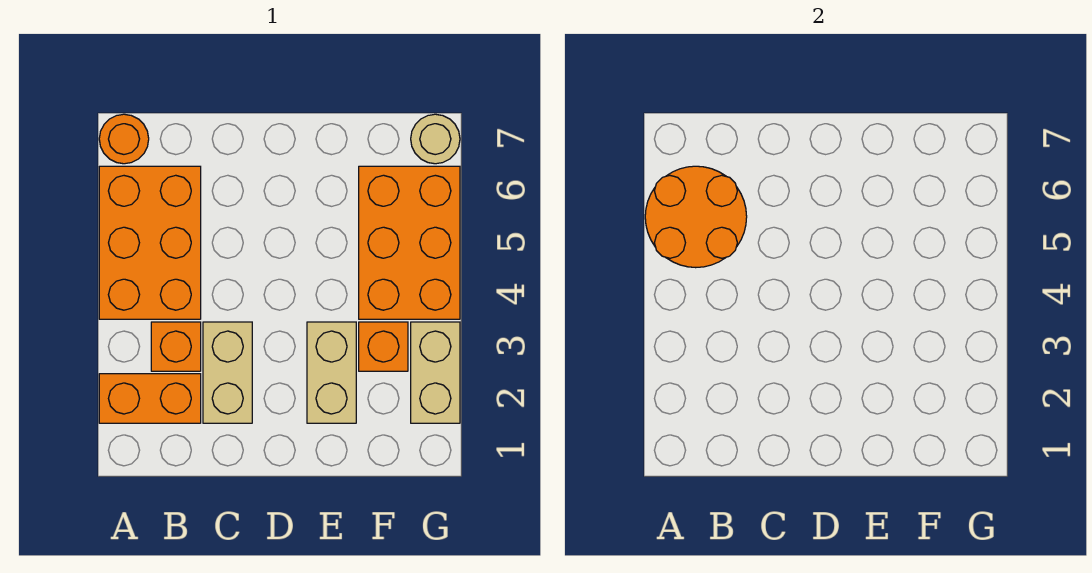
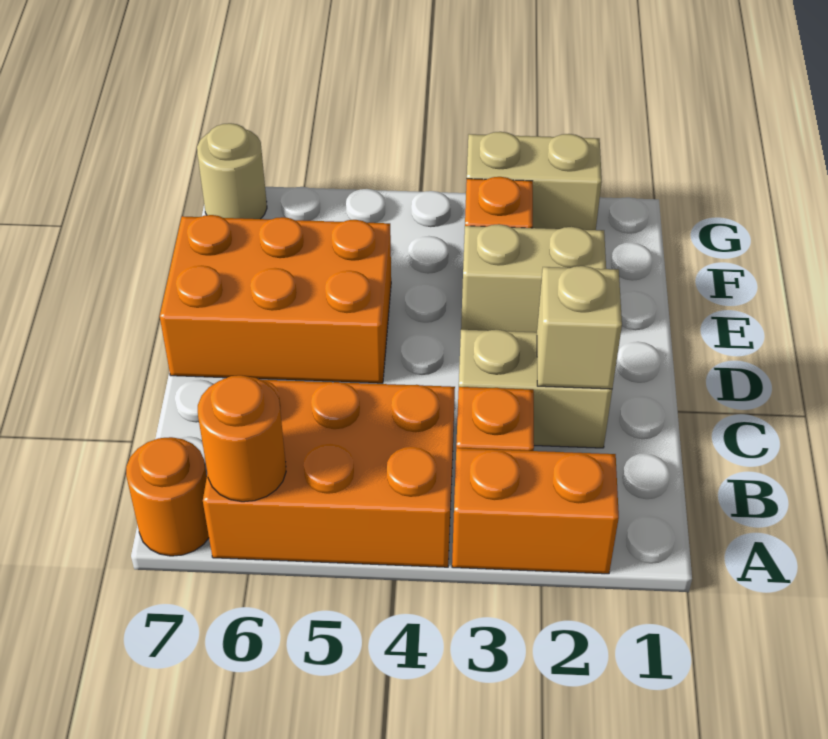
orange brick A2:B2 level 1 -> orange brick A2:A3 level 1
orange round brick A5:B6 level 2 -> orange round brick A6 level 2
none -> tan brick C2 level 2
orange brick F4:G6 level 1 -> orange brick D5:E7 level 1

